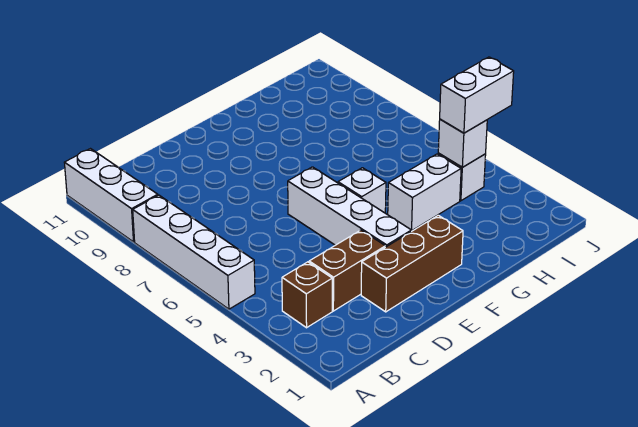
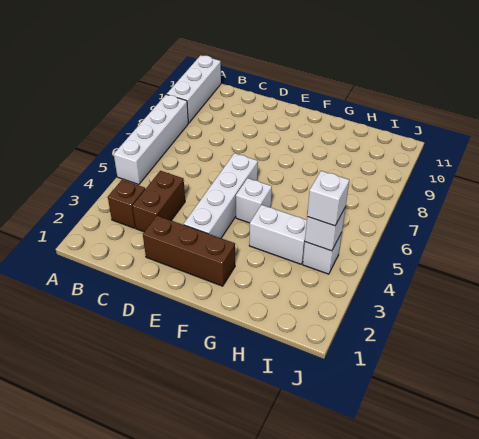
brown brick C3:D3 level 1 -> brown brick C3:C4 level 1
white brick I4:J4 level 3 -> white brick I4 level 3

